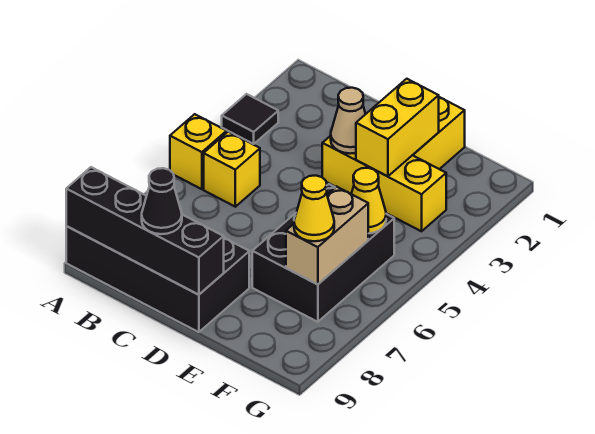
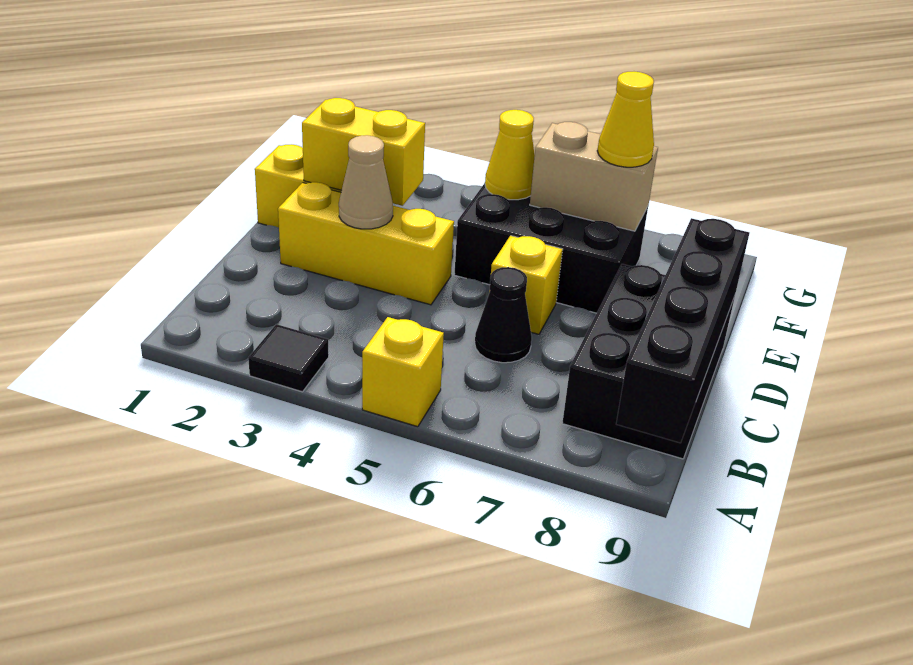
black brick A8:D9 level 1 -> black brick B8:D9 level 1
yellow brick B5 level 1 -> yellow brick D6 level 1
black cone C9 level 3 -> black cone C6 level 1
yellow brick D3:F3 level 1 -> yellow brick D2:D4 level 1

